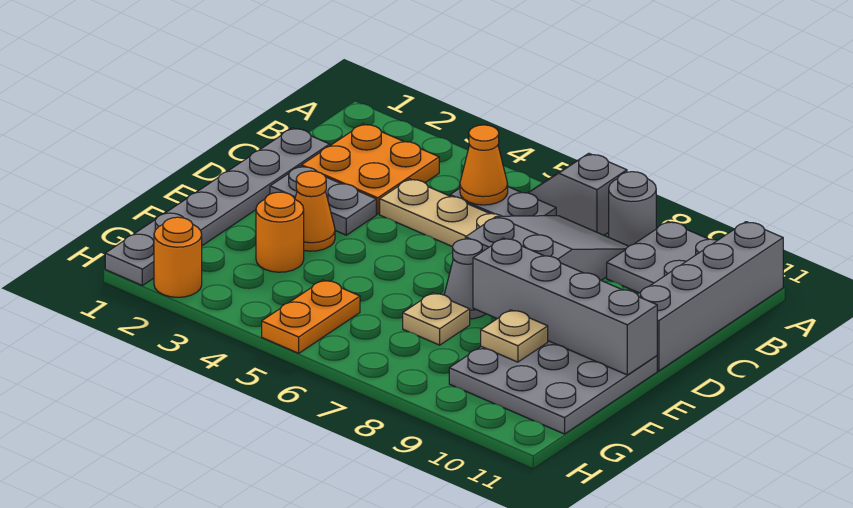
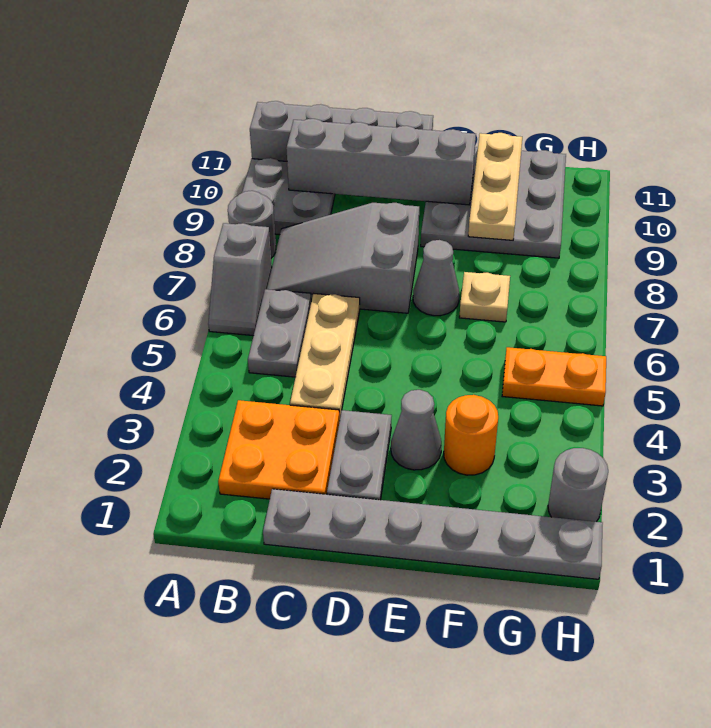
orange cone B5 level 2 -> none
orange cone E3 level 1 -> grey cone E3 level 1
grey brick E8:E11 level 2 -> grey brick B10:E10 level 2
tan plate F9 level 2 -> tan plate F9:F11 level 2
orange round brick H2 level 1 -> grey round brick H2 level 1

